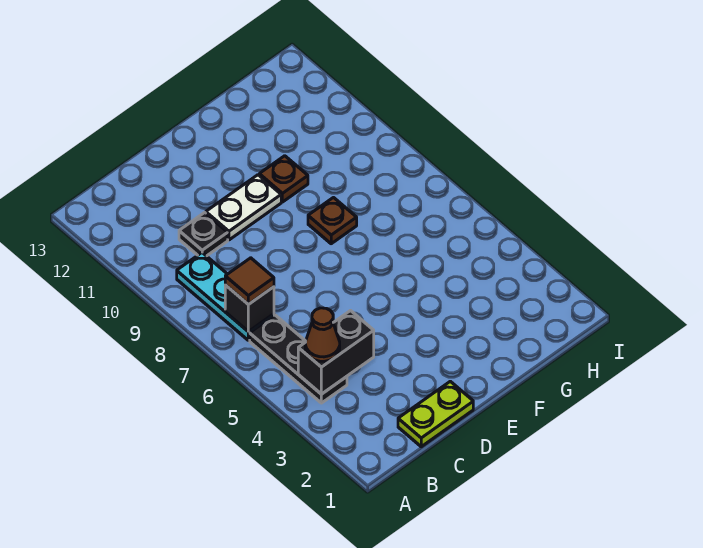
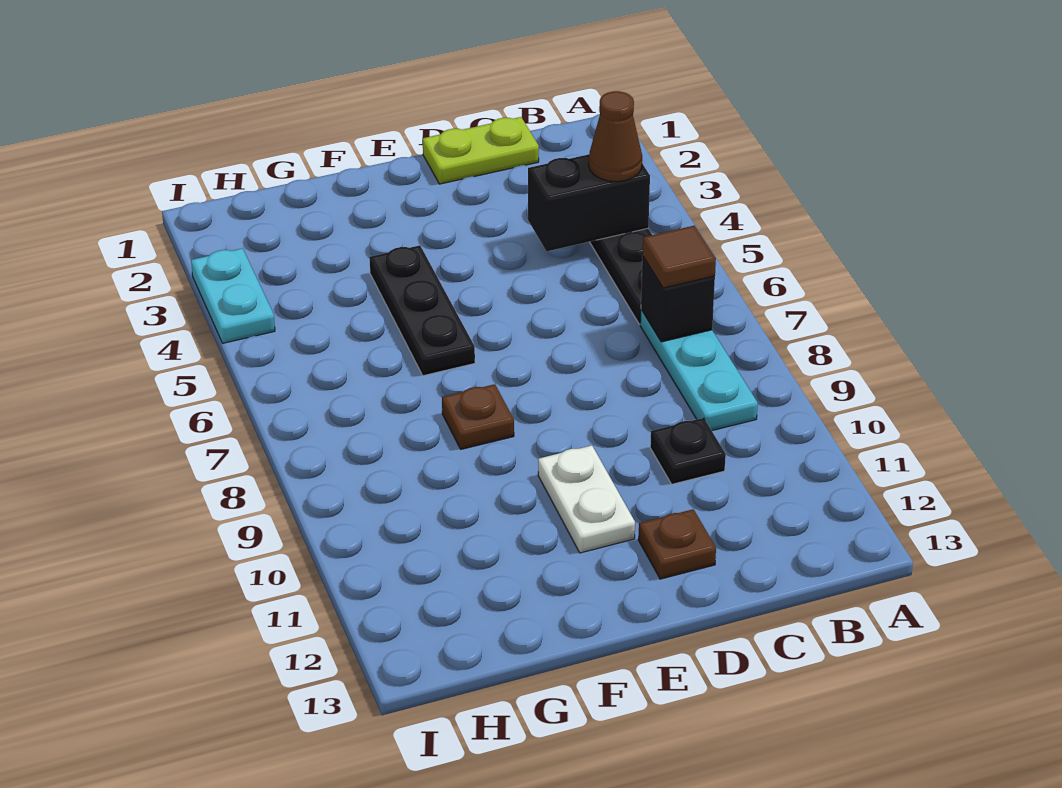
white plate D10:E10 level 1 -> white plate E10:E11 level 1
none -> black plate F4:F6 level 1
brown plate F10 level 1 -> brown plate D12 level 1
none -> cyan plate I3:I4 level 1

